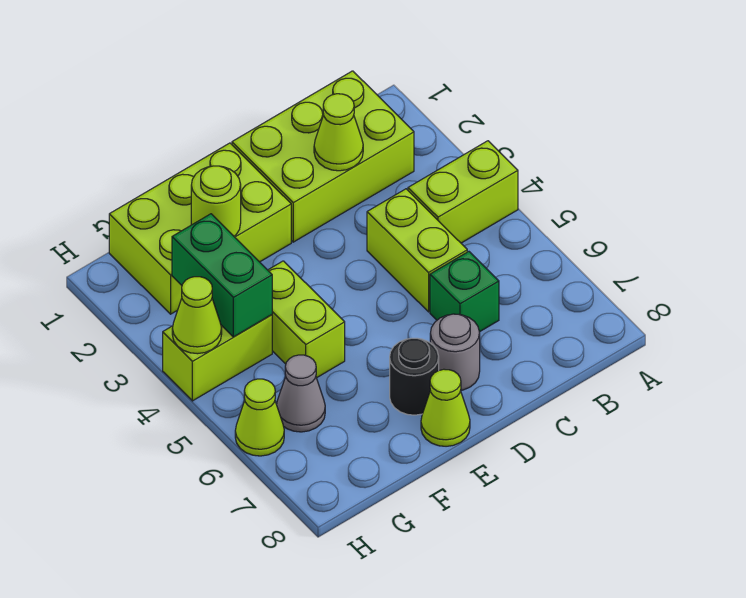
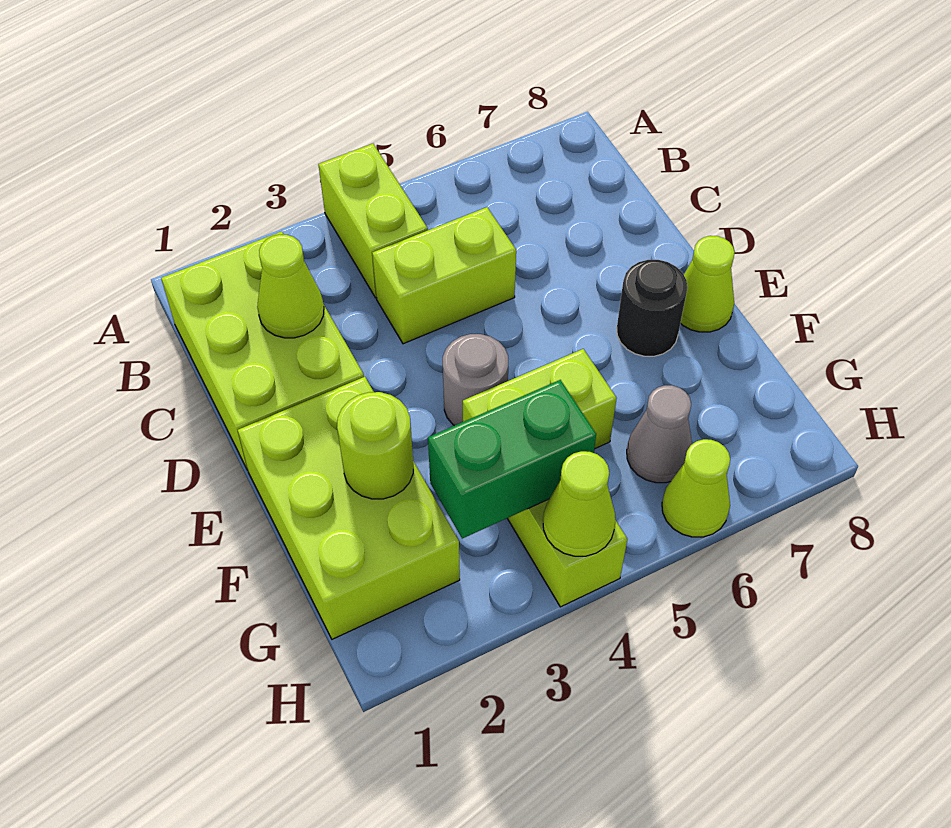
green brick C6 level 1 -> none
grey round brick D7 level 1 -> grey round brick E4 level 1

